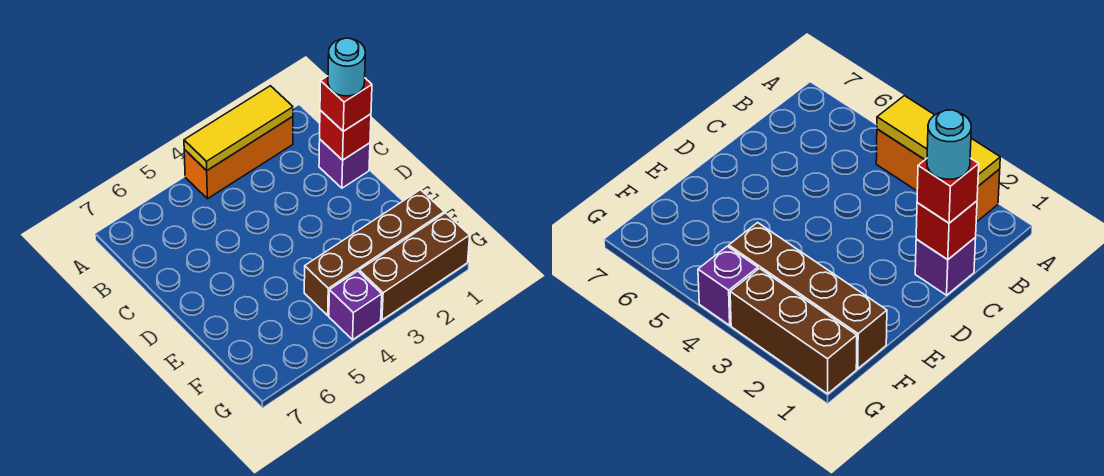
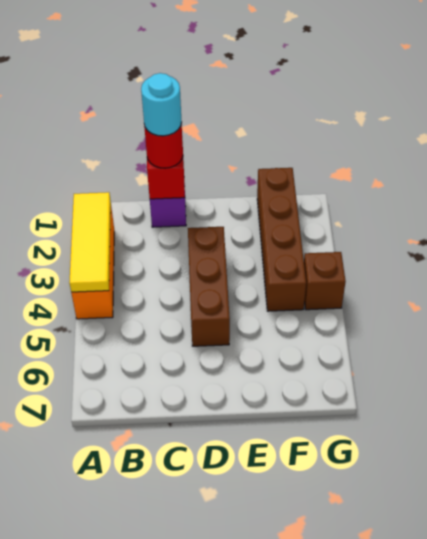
red brick C1 level 3 -> red round brick C1 level 3
brown brick G1:G3 level 1 -> brown brick D3:D5 level 1
purple brick G4 level 1 -> brown brick G4 level 1

